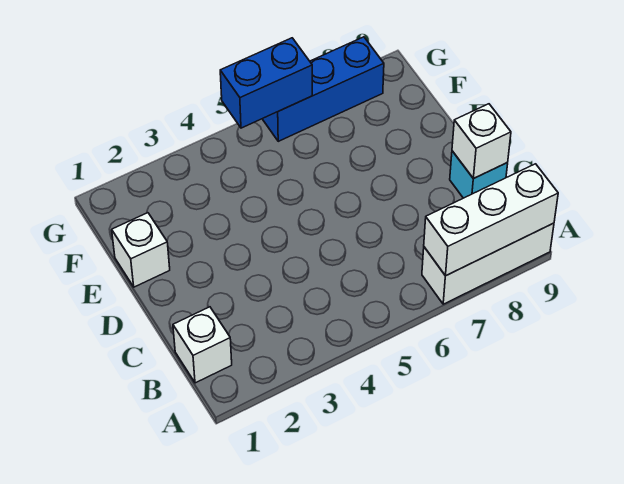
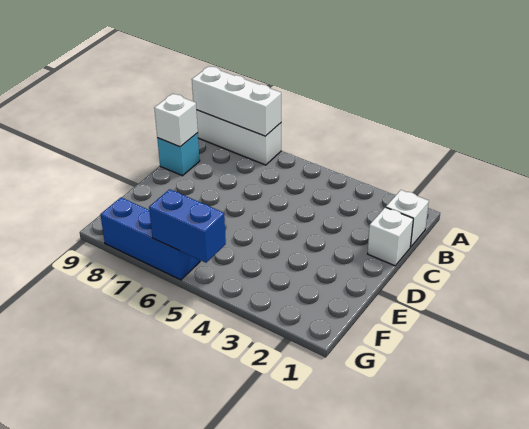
white brick E1 level 1 -> white brick C1 level 1

